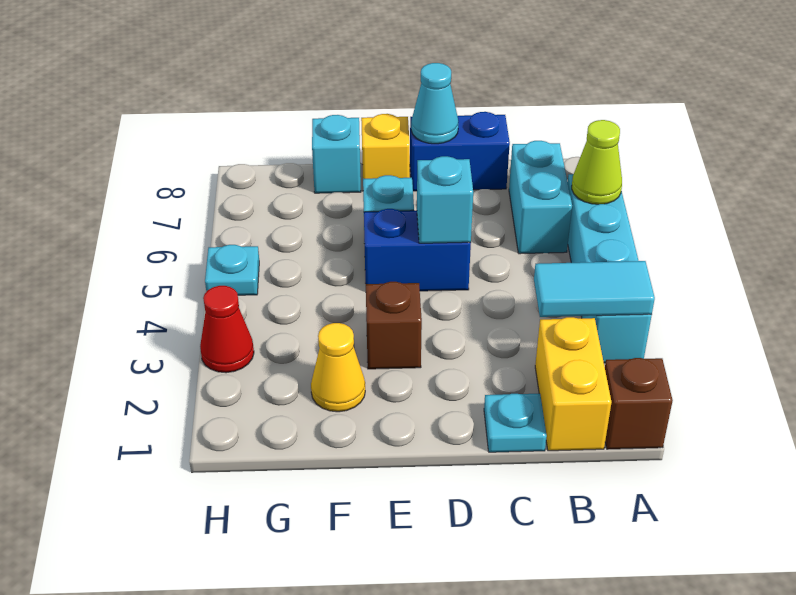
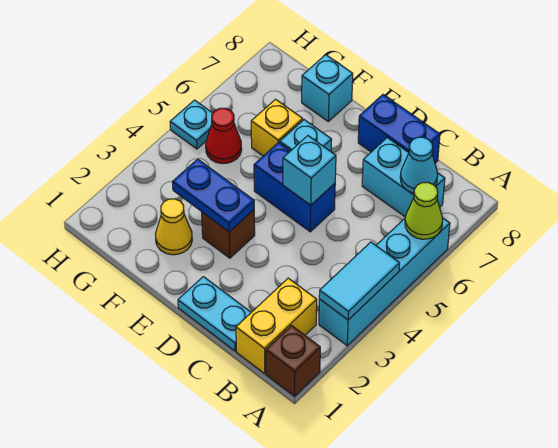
cyan tile A3:B3 level 2 -> cyan tile A3:A4 level 2
cyan brick B6:B7 level 1 -> cyan brick B7:C7 level 1
cyan plate C1 level 1 -> cyan plate C1:D1 level 1
cyan cone D8 level 2 -> cyan cone B7 level 2
none -> blue plate E3:F3 level 2
yellow brick E8 level 1 -> yellow brick F6 level 1
red cone H3 level 1 -> red cone G5 level 1

